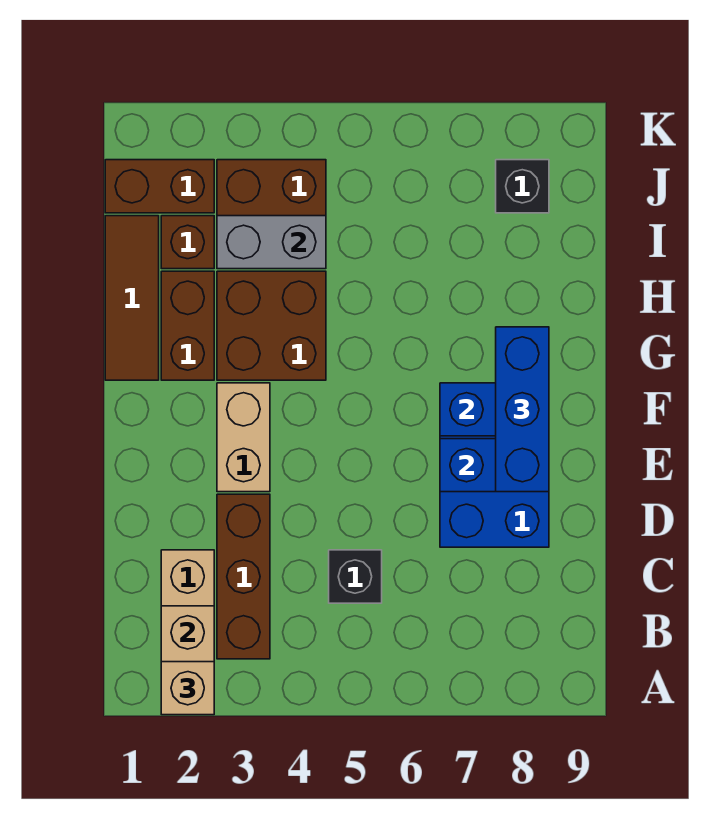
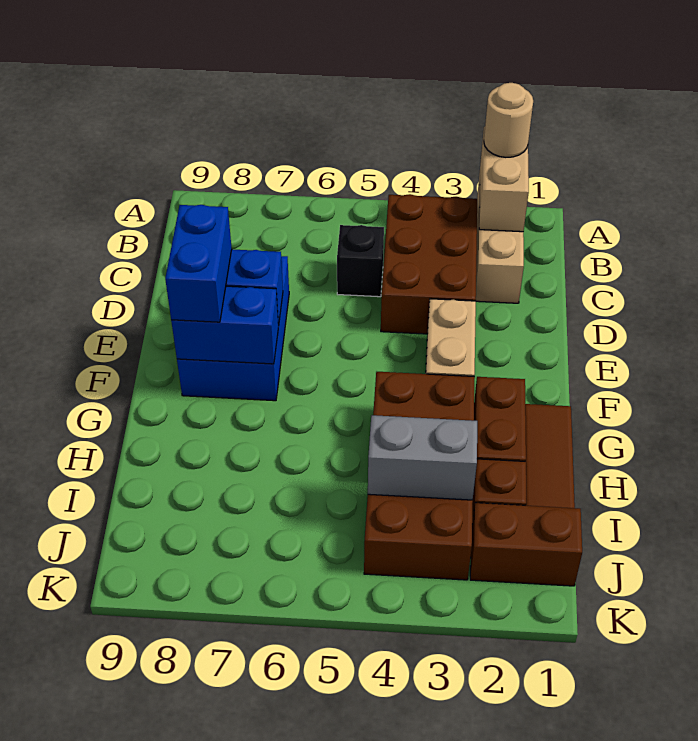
tan brick A2 level 3 -> tan round brick A2 level 3
brown brick B3:D3 level 1 -> brown brick B3:D4 level 1
blue brick E8:G8 level 3 -> blue brick E8:F8 level 3
black brick J8 level 1 -> none

